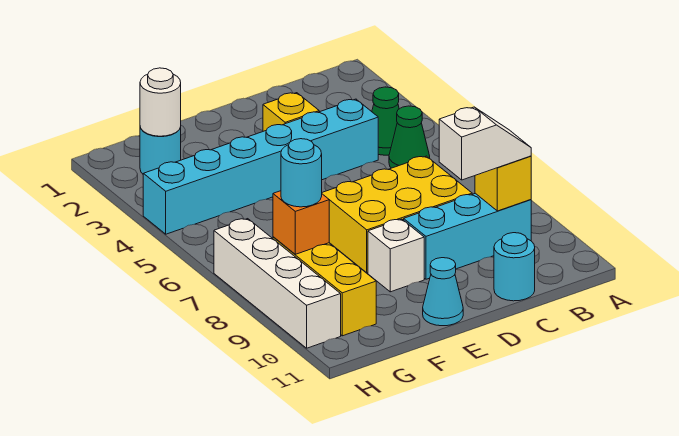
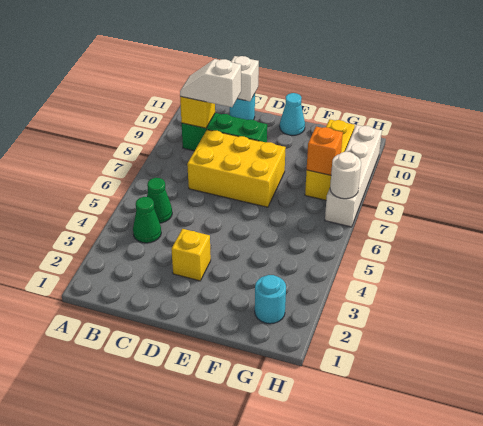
cyan brick B9:D9 level 1 -> green brick B9:D9 level 1
cyan brick C4:H4 level 1 -> none
white brick E9 level 1 -> white brick C11 level 2
white round brick G2 level 2 -> white round brick H7 level 2
cyan round brick G8 level 3 -> none

